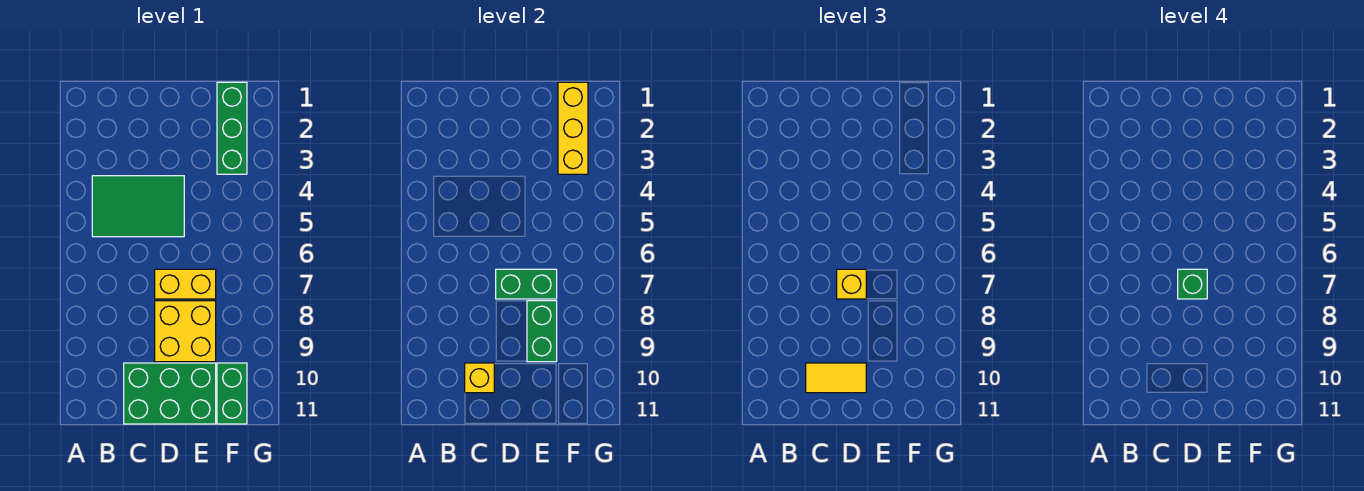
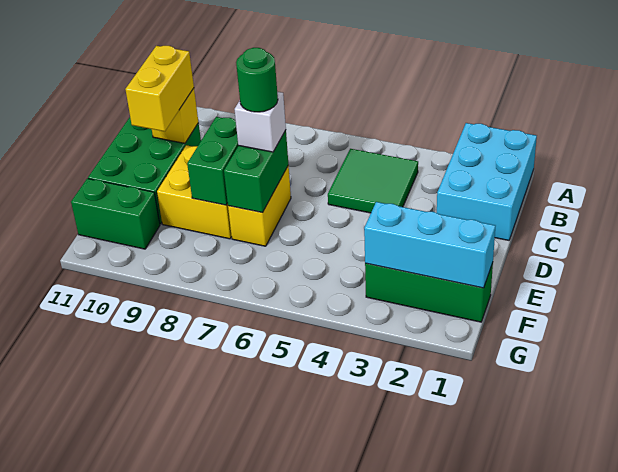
none -> cyan brick A1:C2 level 1
green tile B4:D5 level 1 -> green tile B4:C5 level 1
yellow tile C10:D10 level 3 -> yellow brick C10:D10 level 3
yellow brick D7 level 3 -> white brick D7 level 3
green brick D7 level 4 -> green round brick D7 level 4
green brick E8:E9 level 2 -> green brick D8:E8 level 2
yellow brick F1:F3 level 2 -> cyan brick F1:F3 level 2

